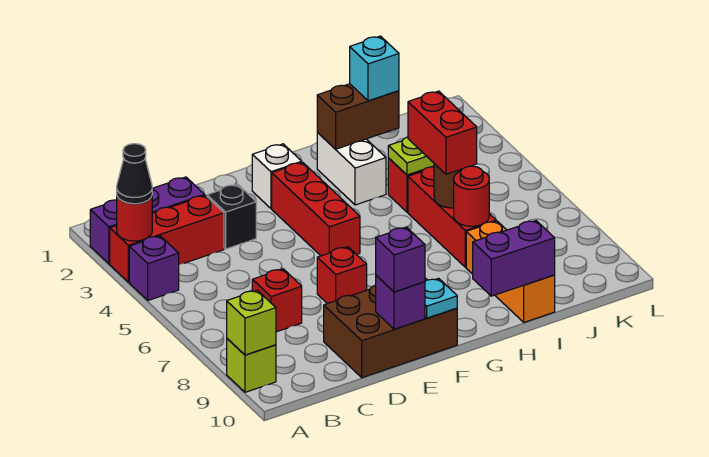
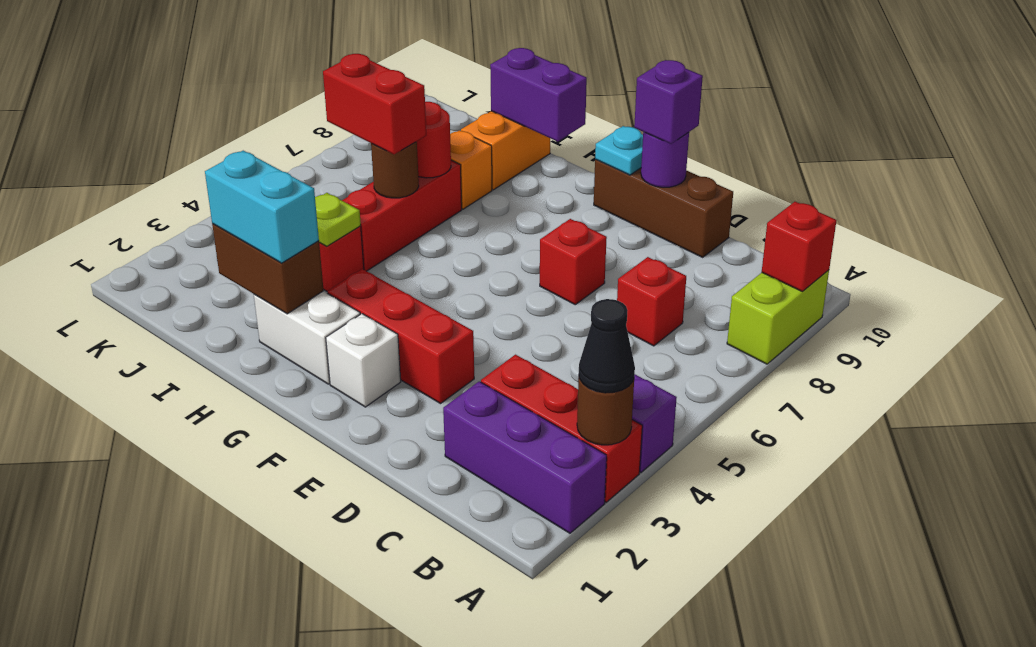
red round brick A3 level 2 -> brown round brick A3 level 2
lime brick A9 level 1 -> lime brick A8:A9 level 1
lime brick A9 level 2 -> red brick A9 level 2
black brick D3 level 1 -> none
brown brick D9:F10 level 1 -> brown brick D10:F10 level 1
purple brick E10 level 2 -> purple round brick E10 level 2
red brick F3:F5 level 1 -> red brick E3:G3 level 1
white brick H2:H3 level 1 -> white brick G2:H2 level 1
cyan brick I2 level 3 -> cyan brick H2:I2 level 3
red brick I5:I6 level 3 -> red brick I6:J6 level 3

